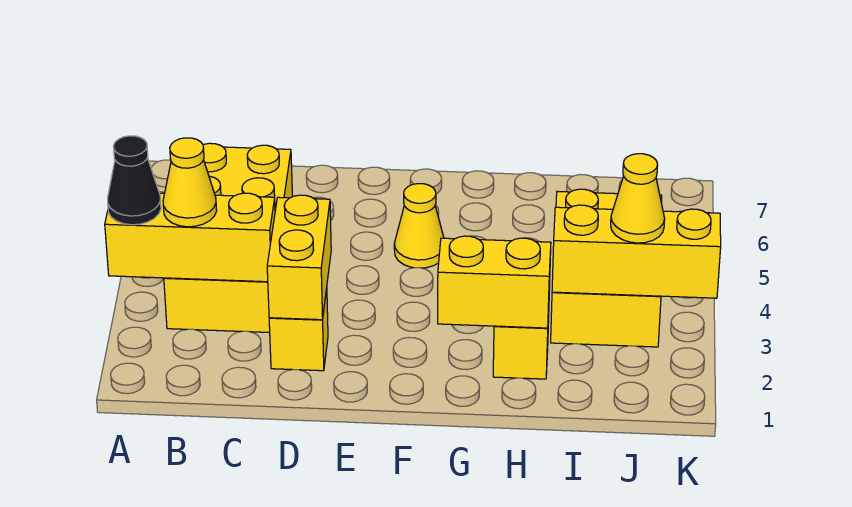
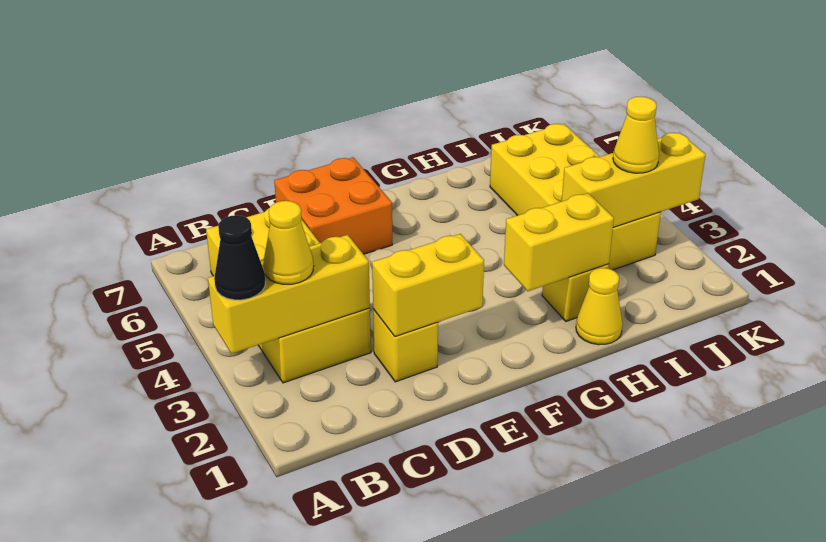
yellow brick D2:D3 level 2 -> yellow brick D2:E2 level 2
none -> orange brick D6:E7 level 1
yellow cone F5 level 1 -> yellow cone H1 level 1
yellow brick I3:J5 level 1 -> yellow brick I3:J6 level 1

